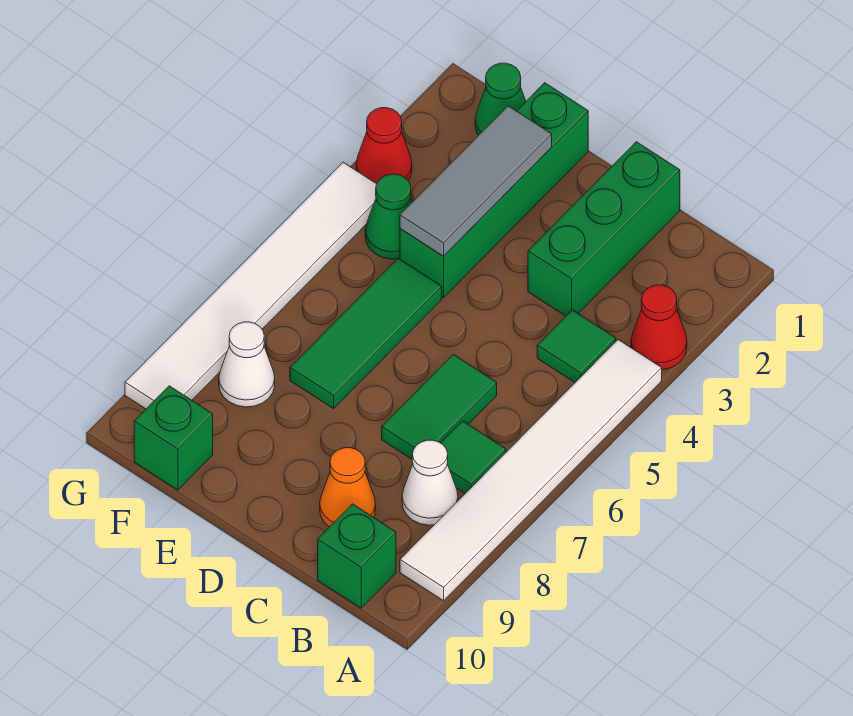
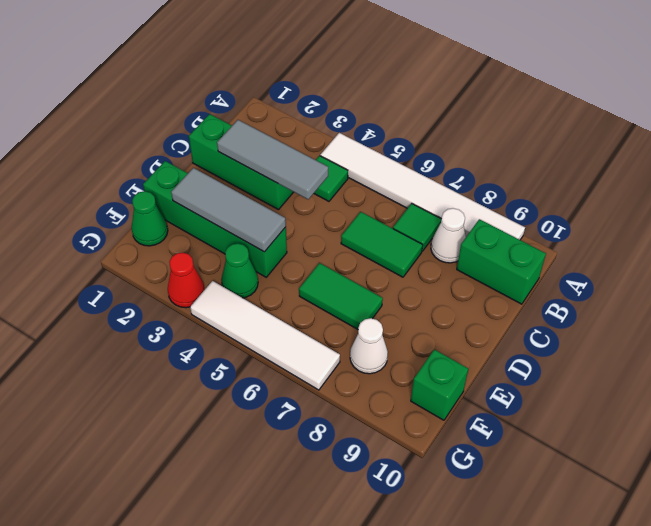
red cone A3 level 1 -> none
green brick B10 level 1 -> green brick B9:B10 level 1
none -> grey tile C2:C4 level 2
orange cone C9 level 1 -> none
green tile E5:E7 level 1 -> green tile E6:E7 level 1
white tile G4:G9 level 1 -> white tile G4:G7 level 1

